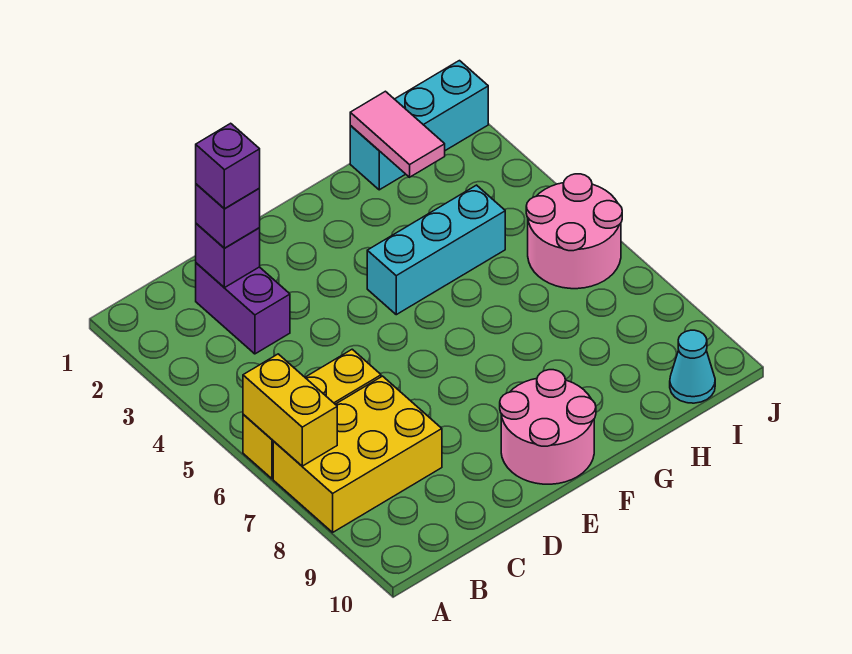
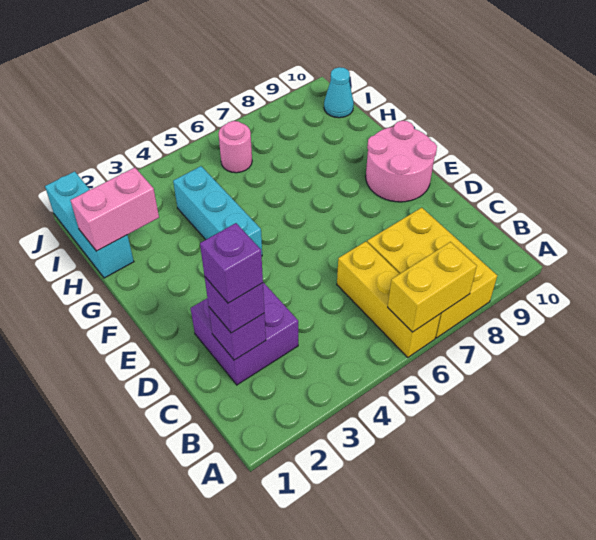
purple brick C2:C3 level 1 -> purple brick C2:D3 level 1
pink tile H1:H2 level 2 -> pink brick H1:H2 level 2
pink round brick I5:J6 level 1 -> pink round brick I6 level 1

